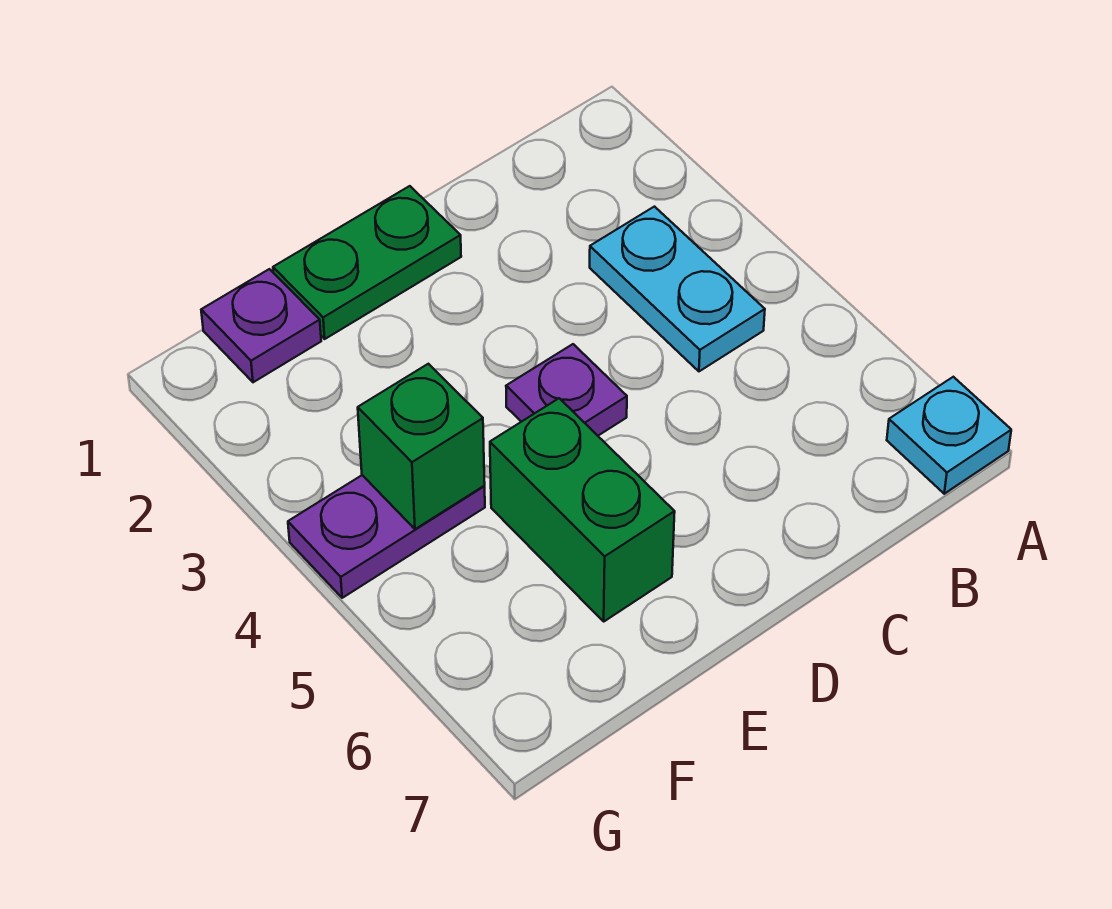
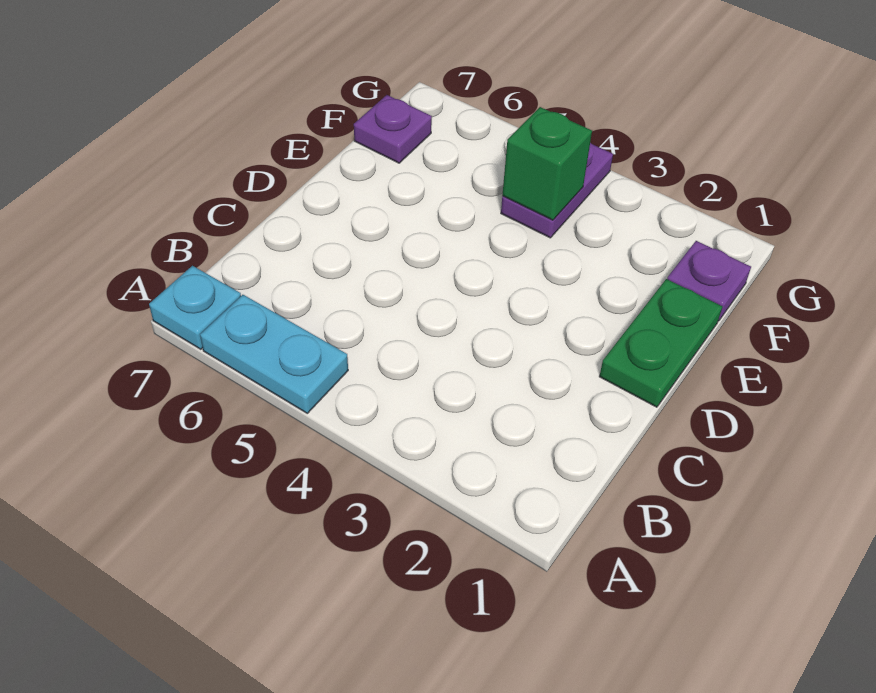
cyan plate B3:B4 level 1 -> cyan plate A5:A6 level 1
purple plate D4 level 1 -> purple plate F7 level 1
green brick E5:E6 level 1 -> none

